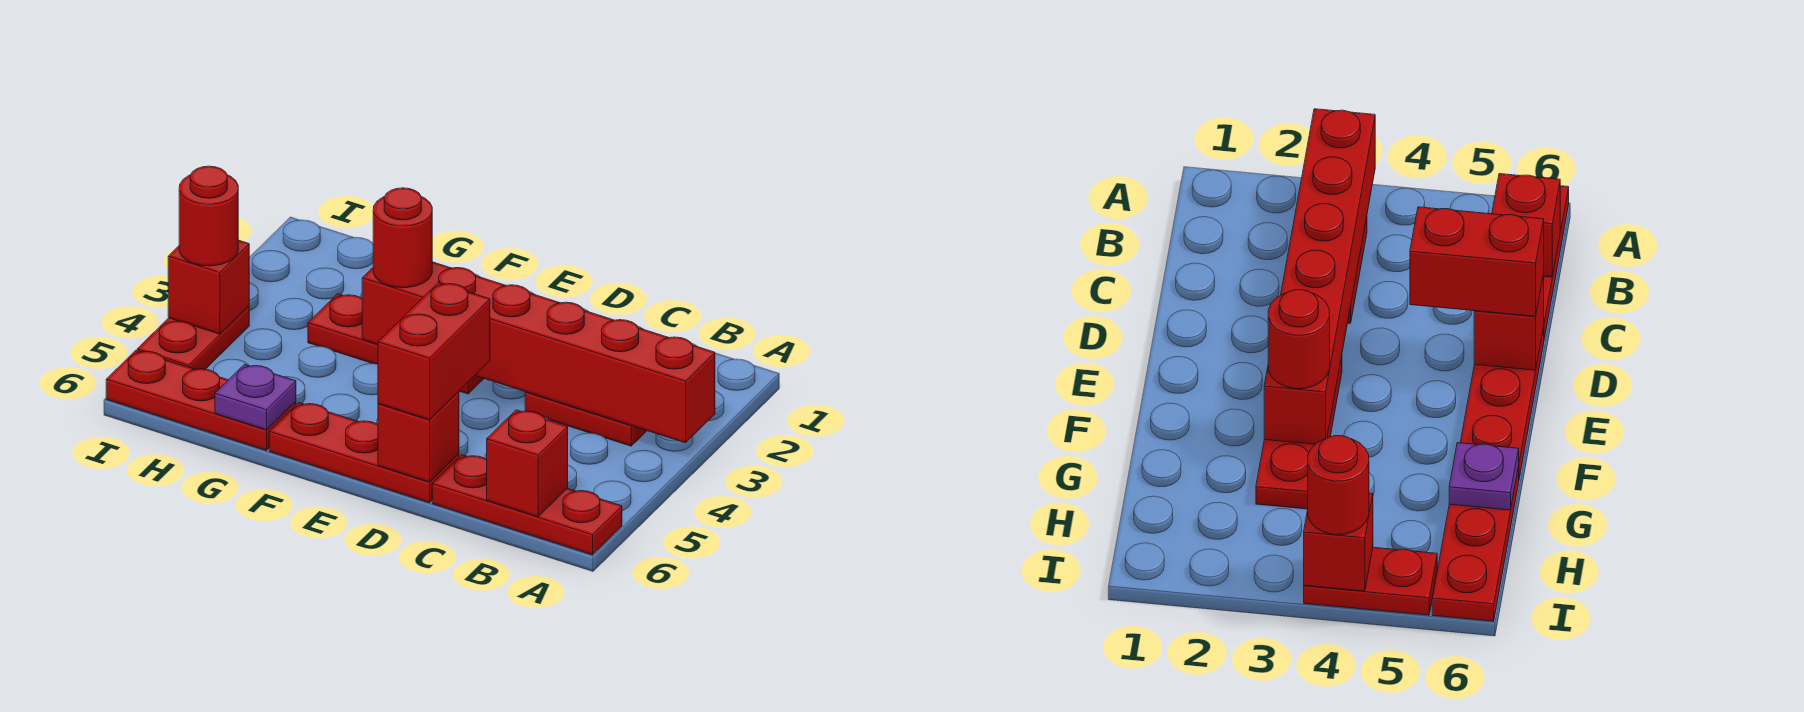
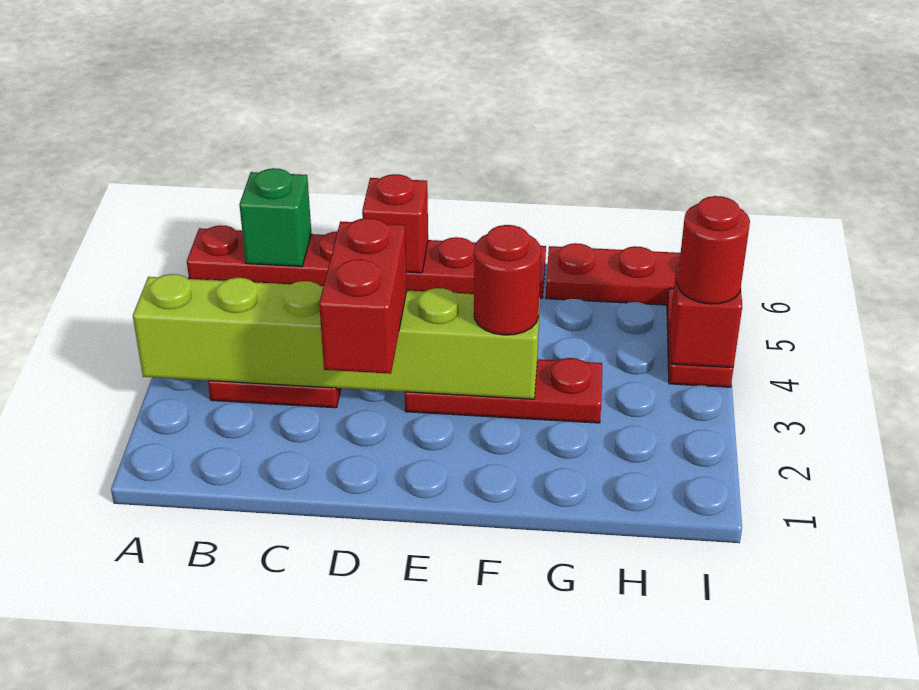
red brick A3:F3 level 2 -> lime brick A3:F3 level 2
red brick B6 level 2 -> green brick B6 level 2
red brick D5:D6 level 3 -> red brick D2:D3 level 3
purple plate G6 level 2 -> none

